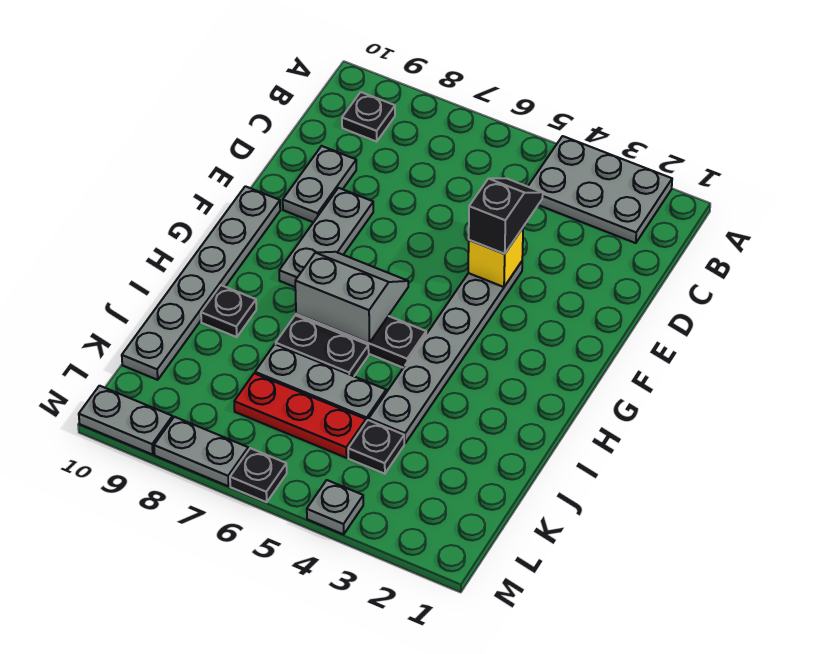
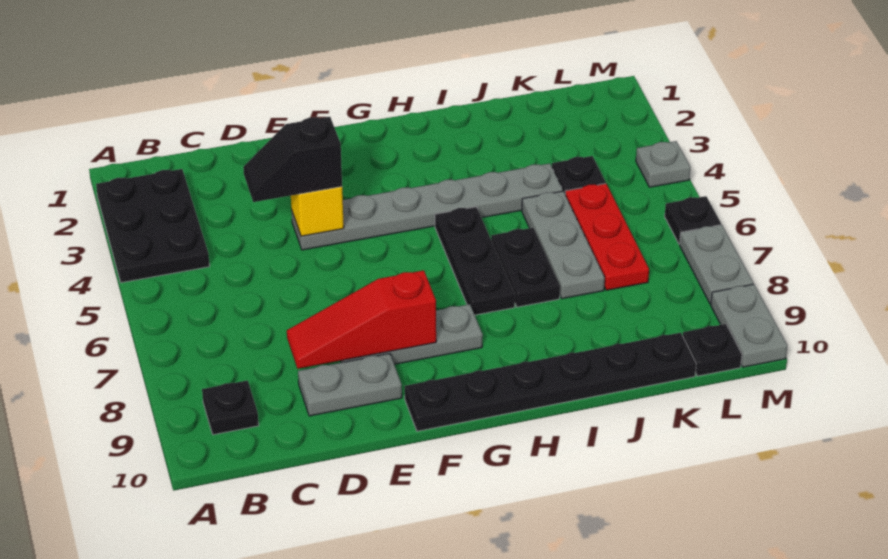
grey plate A2:B4 level 1 -> black plate A2:B4 level 1
none -> red slope D8:F8 level 2 top F
grey plate F10:K10 level 1 -> black plate F10:K10 level 1
grey slope G6:H7 level 2 top H -> none
black plate I9 level 1 -> black plate L10 level 1

